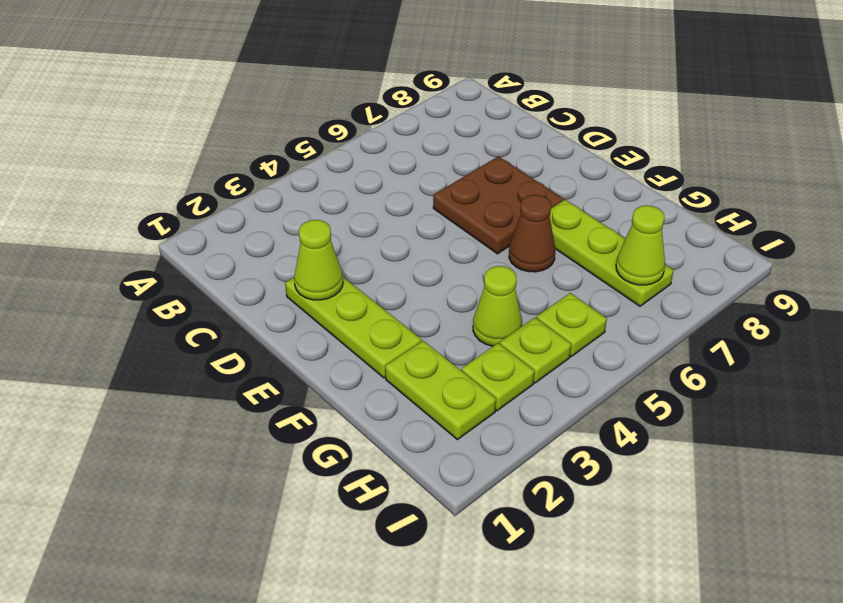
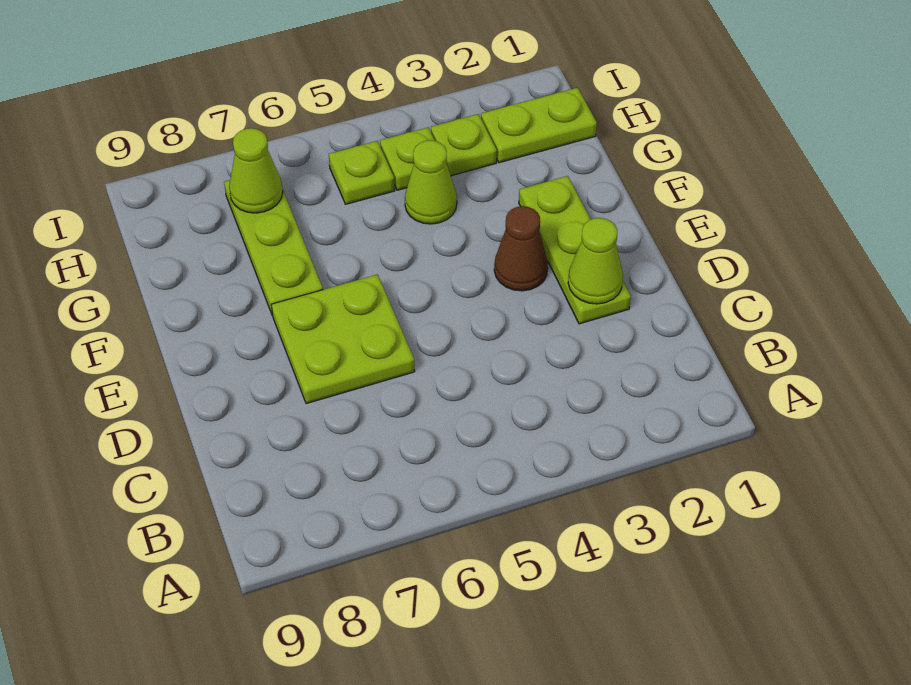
brown plate D6:E7 level 1 -> lime plate D6:E7 level 1
brown cone F6 level 1 -> brown cone E3 level 1
lime plate G2:H2 level 1 -> lime plate H1:H2 level 1

